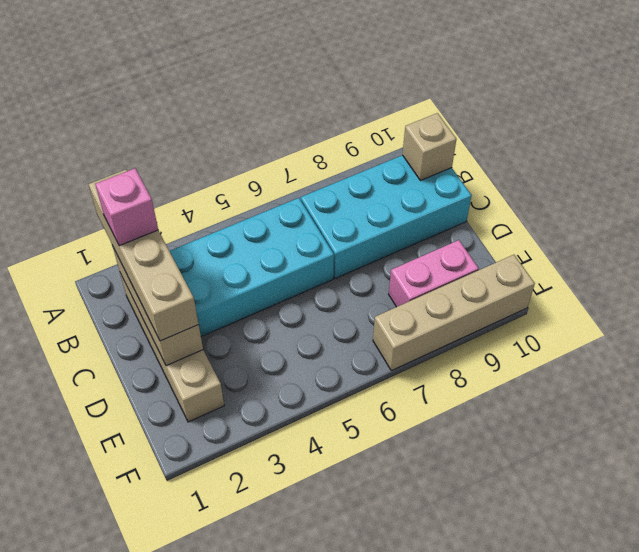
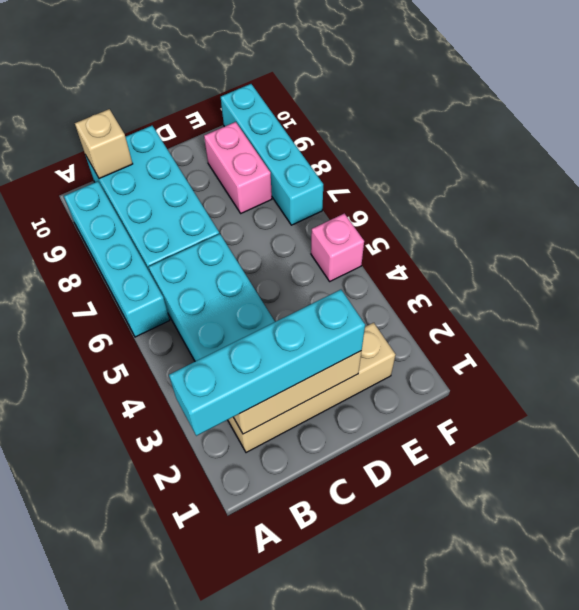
tan brick A2:D2 level 3 -> cyan brick A2:D2 level 3
none -> cyan brick A6:A9 level 1
pink brick B2 level 4 -> pink brick F5 level 1
tan brick F7:F10 level 1 -> cyan brick F7:F10 level 1

